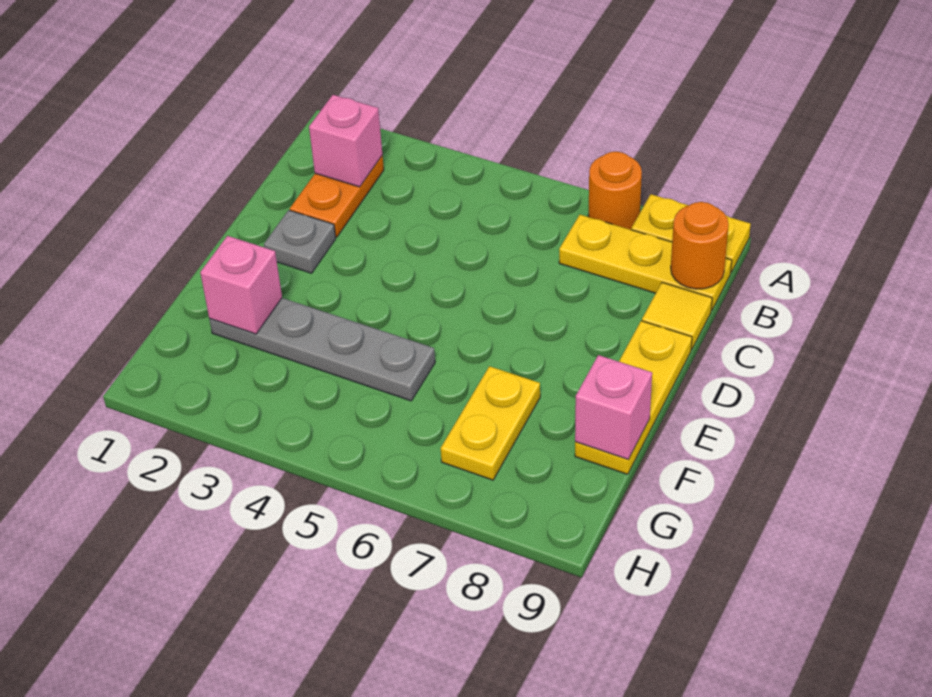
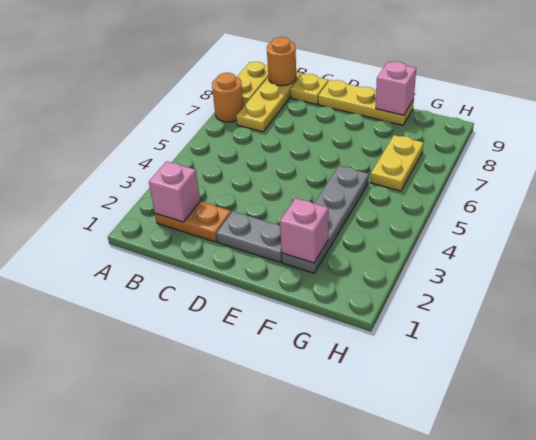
yellow tile C9 level 1 -> yellow plate C9 level 1
grey plate D2 level 1 -> grey plate D2:E2 level 1
yellow plate F7:G7 level 1 -> yellow plate G6:G7 level 1

